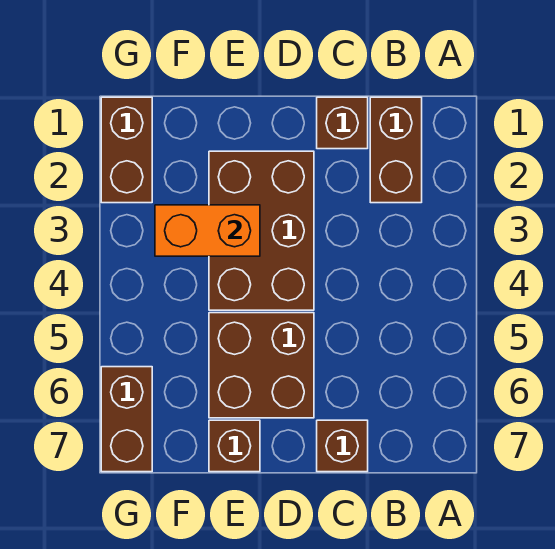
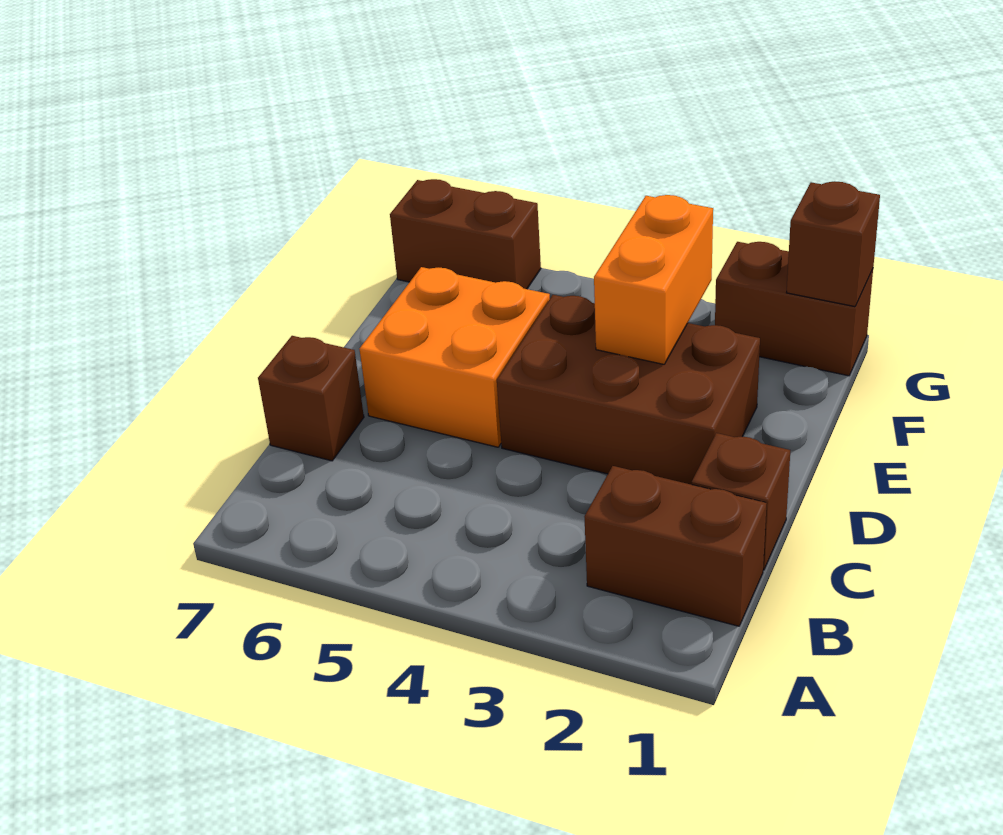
brown brick D5:E6 level 1 -> orange brick D5:E6 level 1
brown brick E7 level 1 -> brown brick G1 level 2

